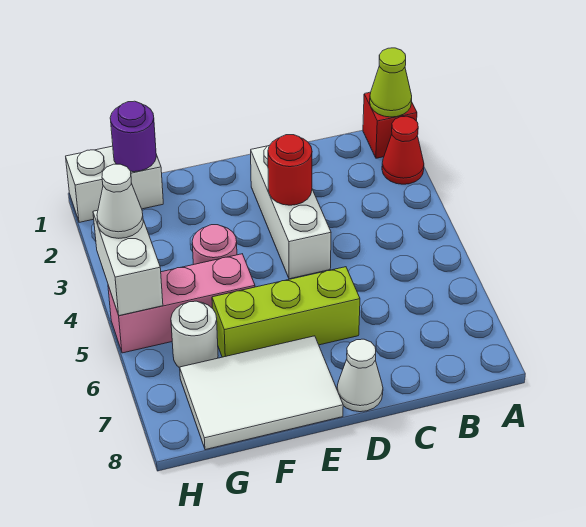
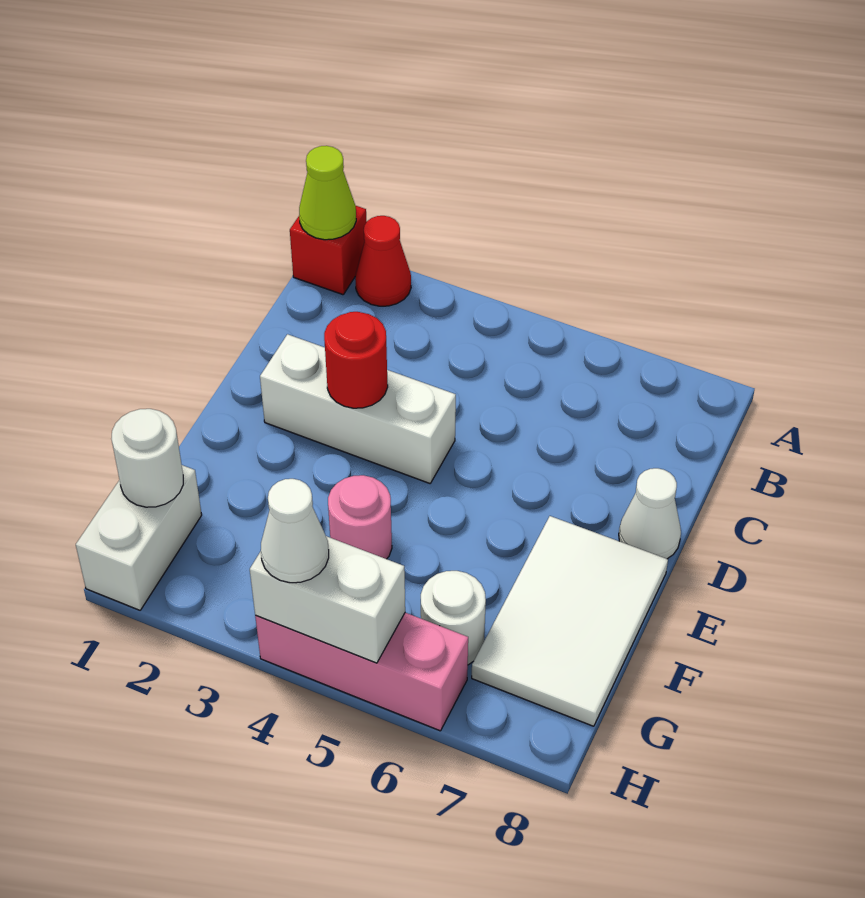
lime brick D6:F6 level 1 -> none
pink brick F5:H5 level 1 -> pink brick H4:H6 level 1
purple round brick G1 level 2 -> white round brick G1 level 2

